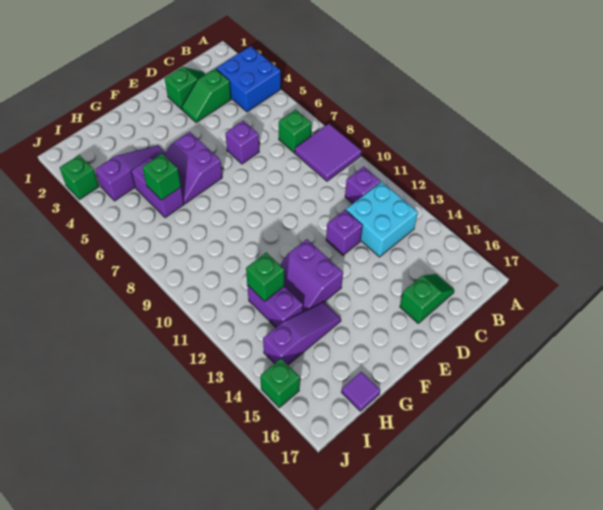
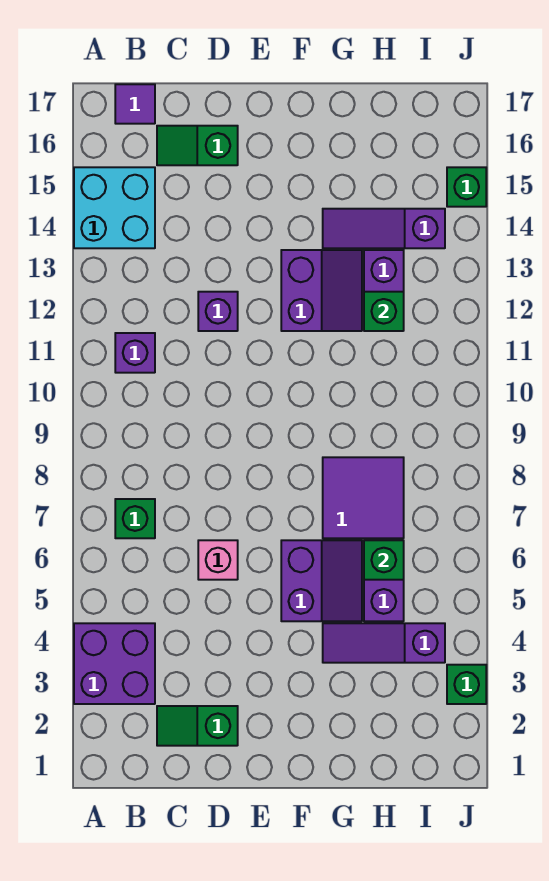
blue brick A3:B4 level 1 -> purple brick A3:B4 level 1
purple tile A8:B9 level 1 -> purple tile G7:H8 level 1
cyan brick B12:C13 level 1 -> cyan brick A14:B15 level 1
green slope C3:D3 level 1 top C -> none
purple brick D6 level 1 -> pink brick D6 level 1
purple tile H17 level 1 -> purple tile B17 level 1

